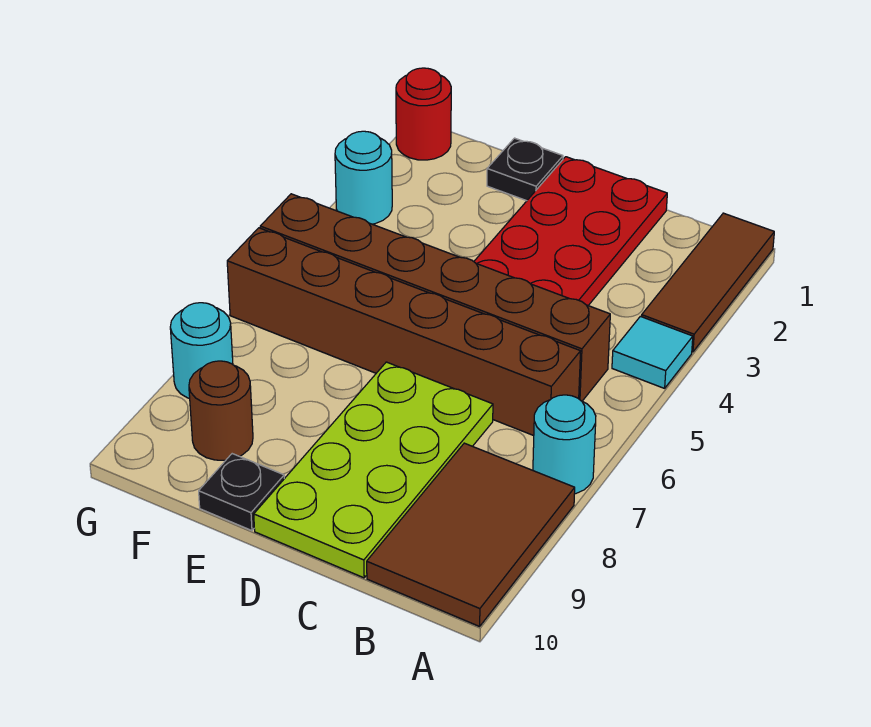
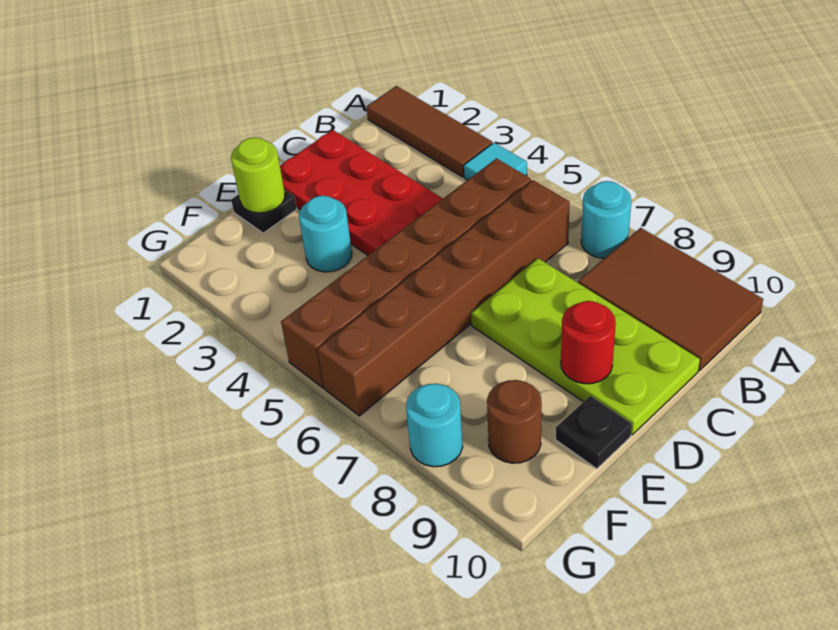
none -> lime round brick E1 level 2
red round brick G1 level 1 -> red round brick D9 level 2
cyan round brick G3 level 1 -> cyan round brick E3 level 1

